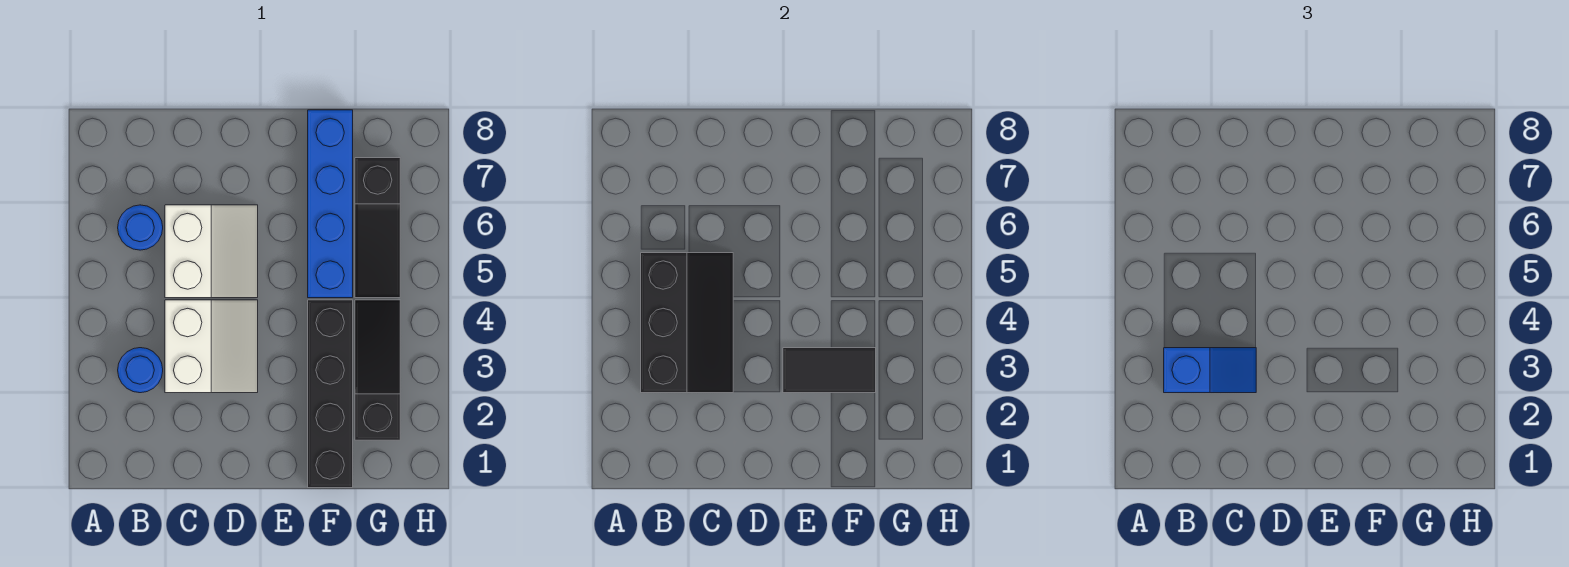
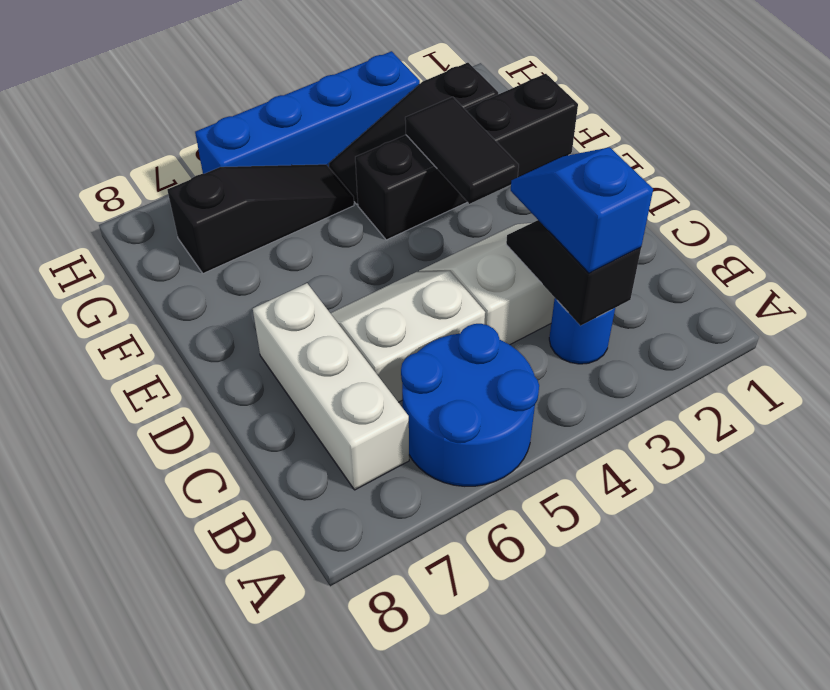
black slope B3:C5 level 2 top B -> black slope B3:C3 level 2 top B
blue round brick B6 level 1 -> blue round brick A5:B6 level 1
none -> white brick B7:D7 level 1
blue brick F5:F8 level 1 -> blue brick H3:H6 level 1

